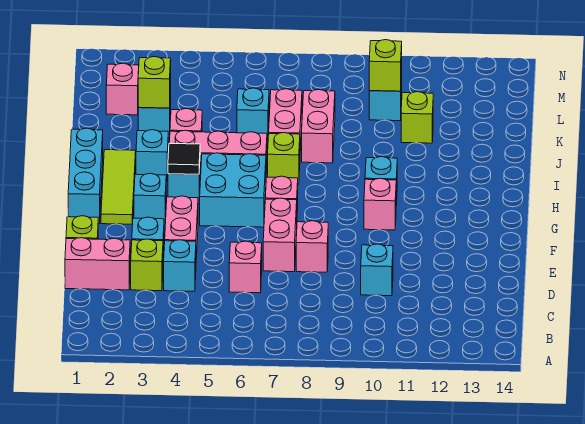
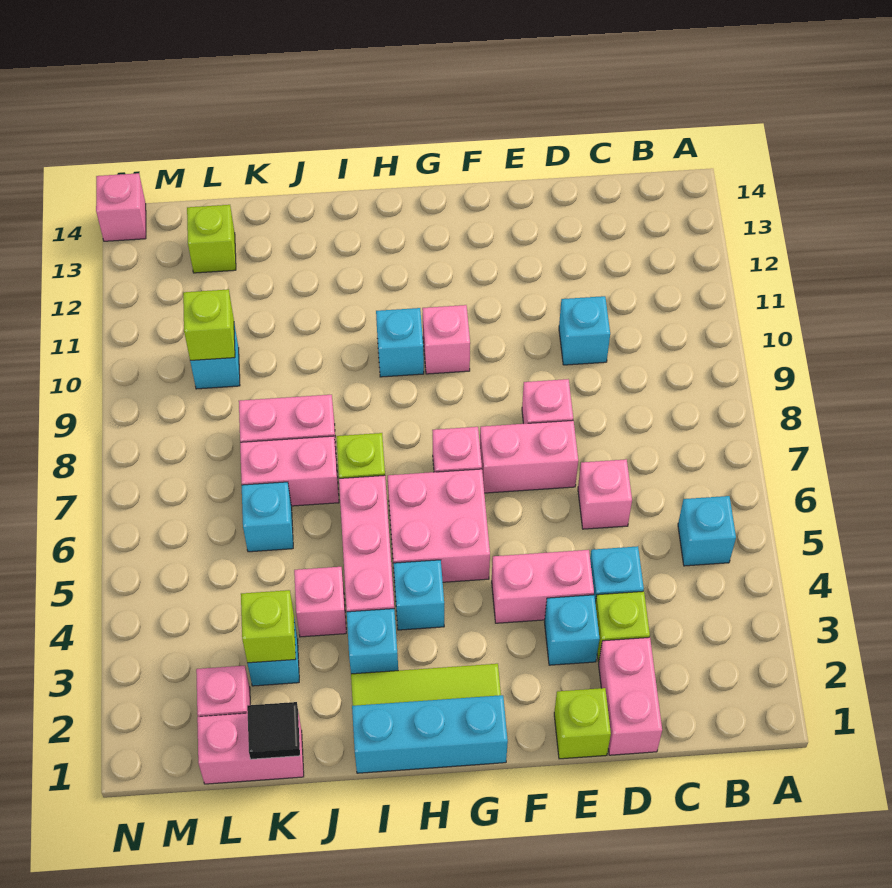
cyan brick G3 level 1 -> cyan brick B5 level 1
cyan brick G5:H6 level 1 -> pink brick G5:H6 level 1
black tile H4 level 2 -> black tile K1 level 2
none -> pink brick K1:L1 level 1
lime brick K11 level 1 -> lime brick L13 level 1
none -> pink brick N14 level 1

